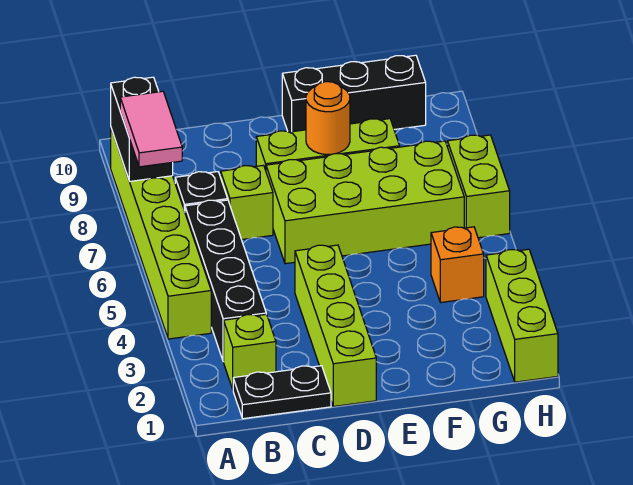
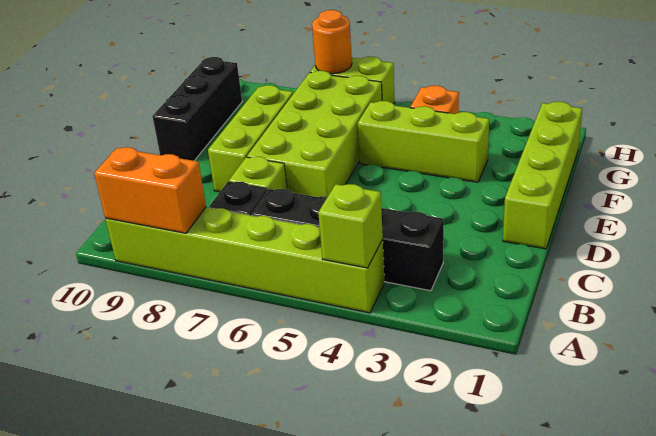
pink tile A7:A8 level 3 -> none
black brick A8:A9 level 2 -> orange brick A8:A9 level 2
black plate B1:C1 level 1 -> none
lime brick B2 level 1 -> lime brick A4 level 2
lime brick D1:D4 level 1 -> lime brick D1:G1 level 1
orange round brick E8 level 2 -> orange round brick H7 level 2
lime brick H1:H3 level 1 -> lime brick F3:F5 level 1

